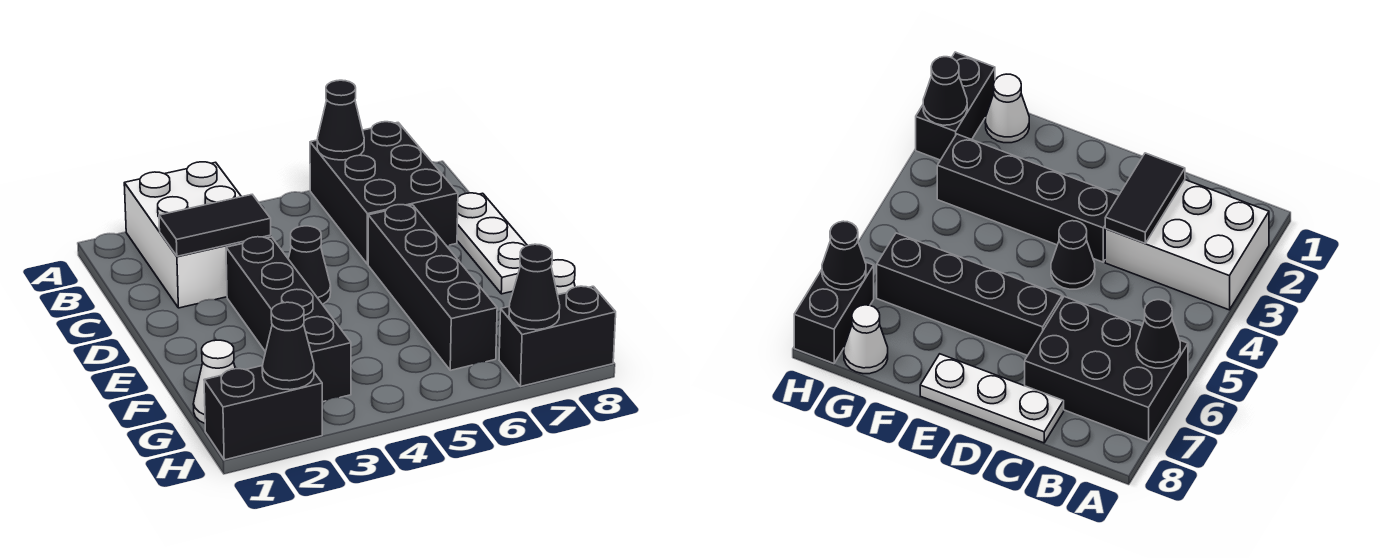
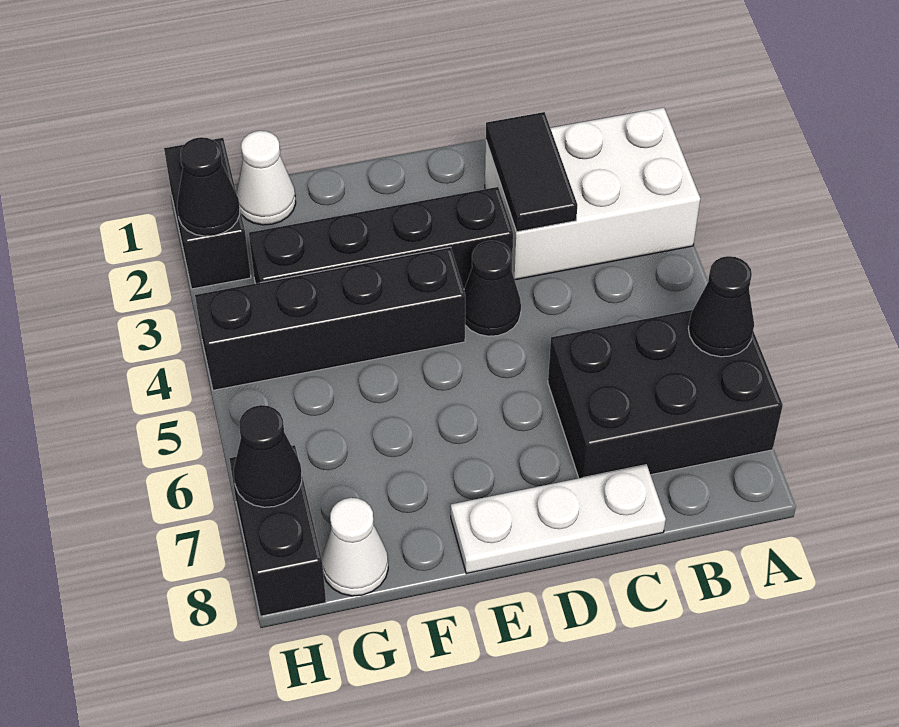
black brick D6:G6 level 1 -> black brick E4:H4 level 1

